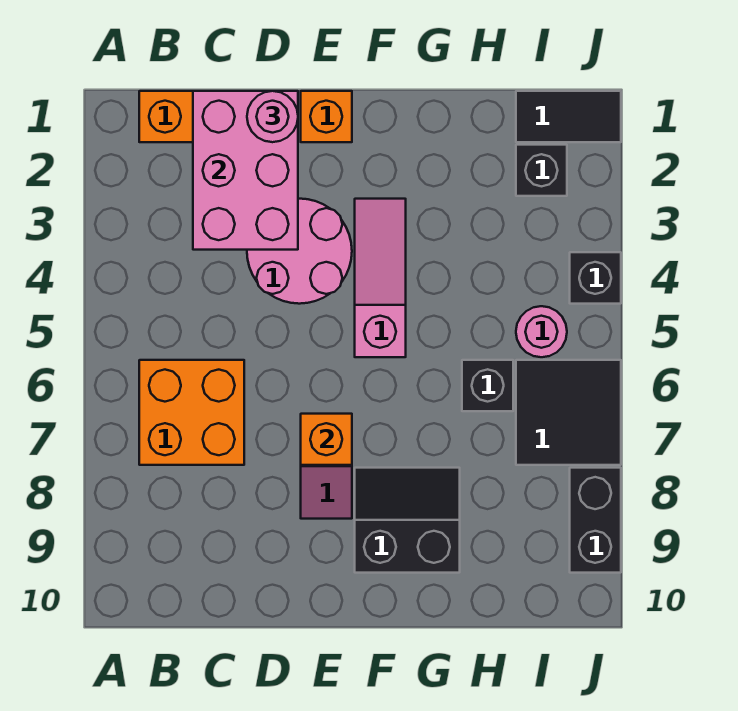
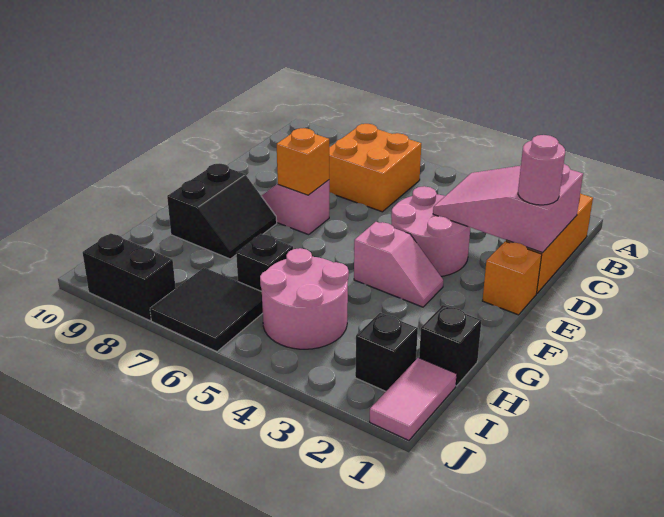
pink brick C1:D3 level 2 -> pink slope C1:D3 level 2 top 1
pink slope F3:F5 level 1 top 5 -> pink slope F3:F4 level 1 top 4
black tile I1:J1 level 1 -> pink tile I1:J1 level 1
pink round brick I5 level 1 -> pink round brick H4:I5 level 1
black brick J4 level 1 -> black brick H1 level 1

